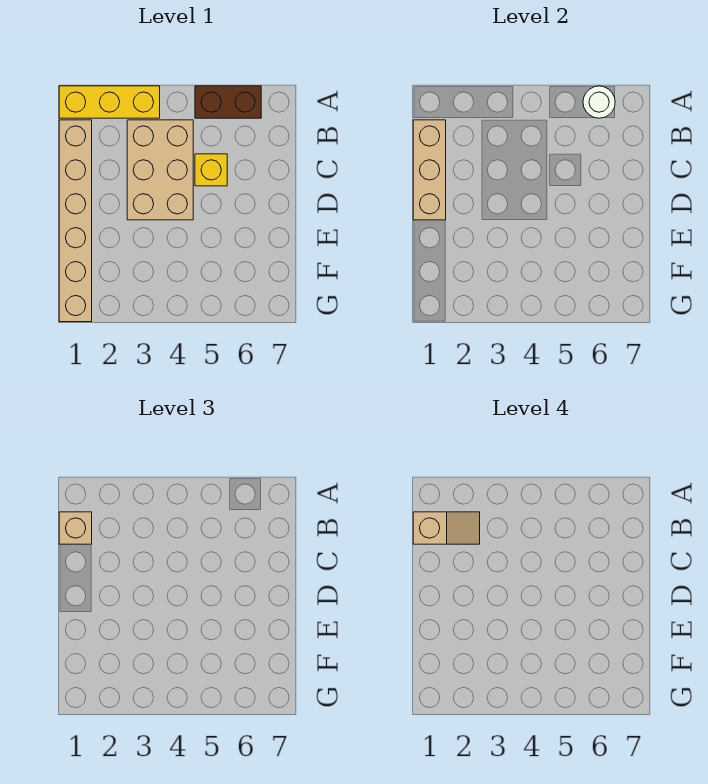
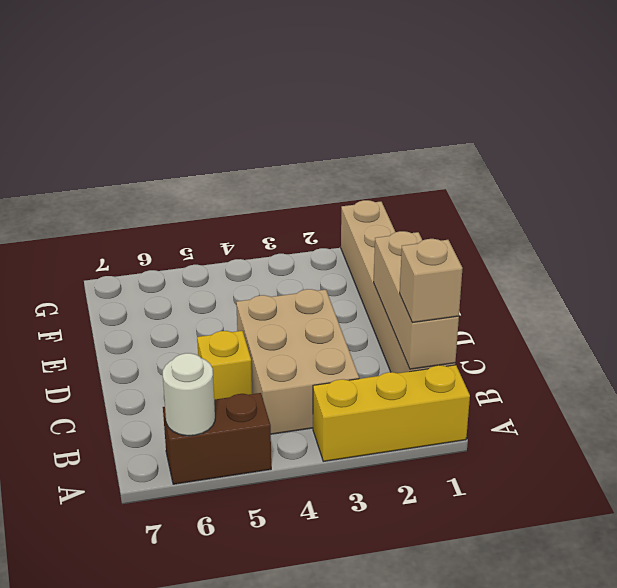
tan slope B1:B2 level 4 top 1 -> none

